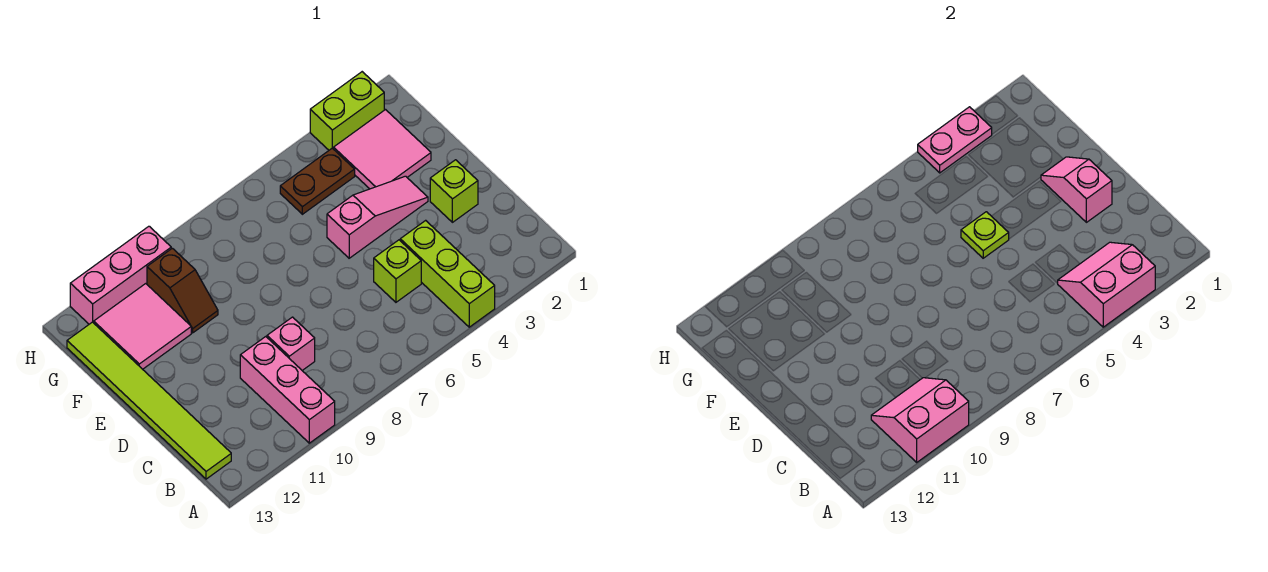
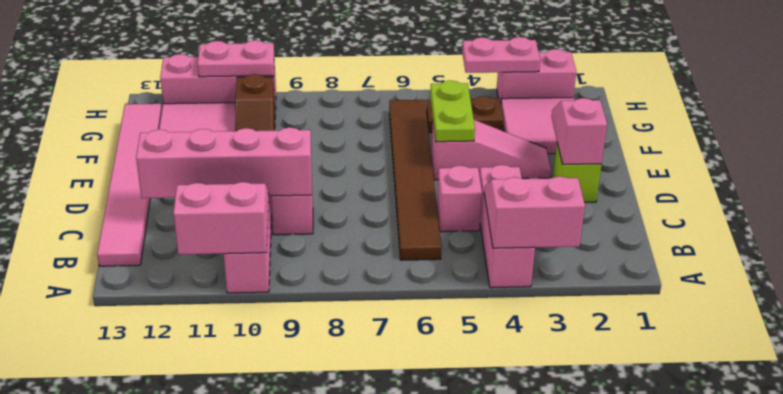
lime brick A4:C4 level 1 -> pink brick A4:C4 level 1
none -> brown tile B6:G6 level 1
lime tile B13:G13 level 1 -> pink tile B13:G13 level 1
lime brick C5 level 1 -> pink brick C5 level 1
none -> pink brick C9:C12 level 2
lime plate E5 level 2 -> lime plate E5:F5 level 2
lime brick H2:H3 level 1 -> pink brick H2:H3 level 1
none -> pink plate H10:H11 level 2

